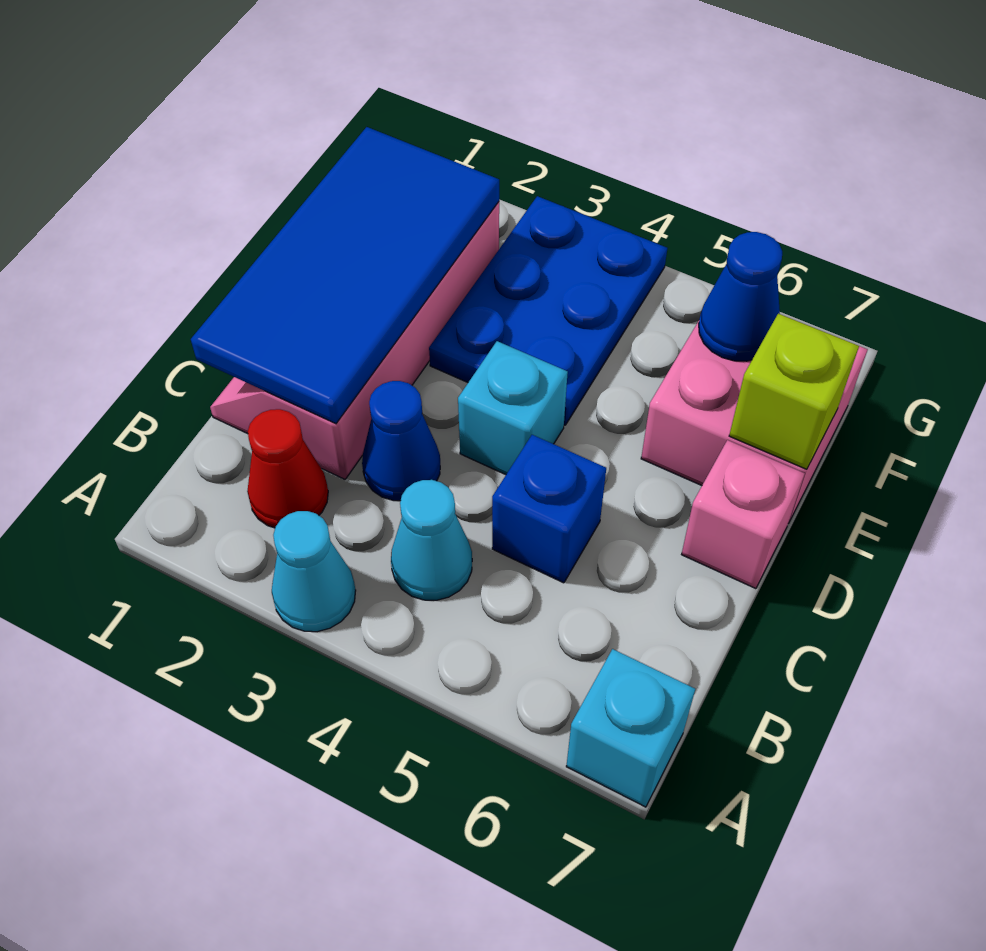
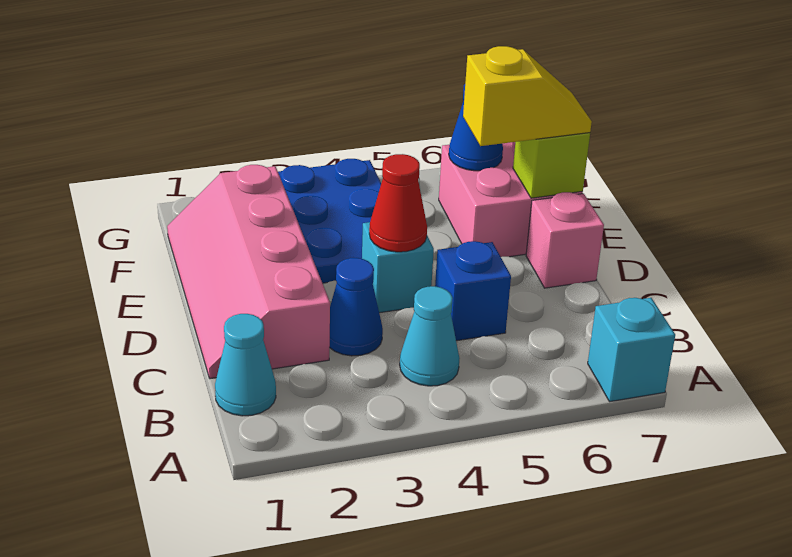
cyan cone A3 level 1 -> cyan cone B1 level 1
red cone B2 level 1 -> red cone D4 level 2
blue tile C1:F2 level 2 -> none
none -> yellow slope E6:E7 level 3 top 6

